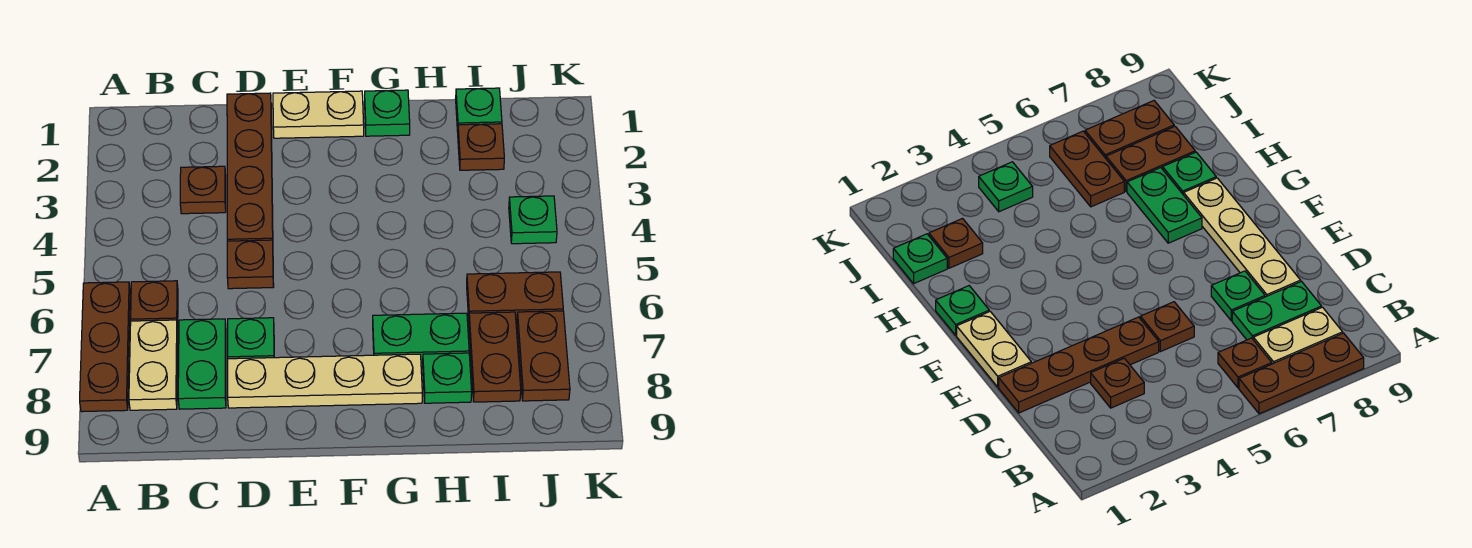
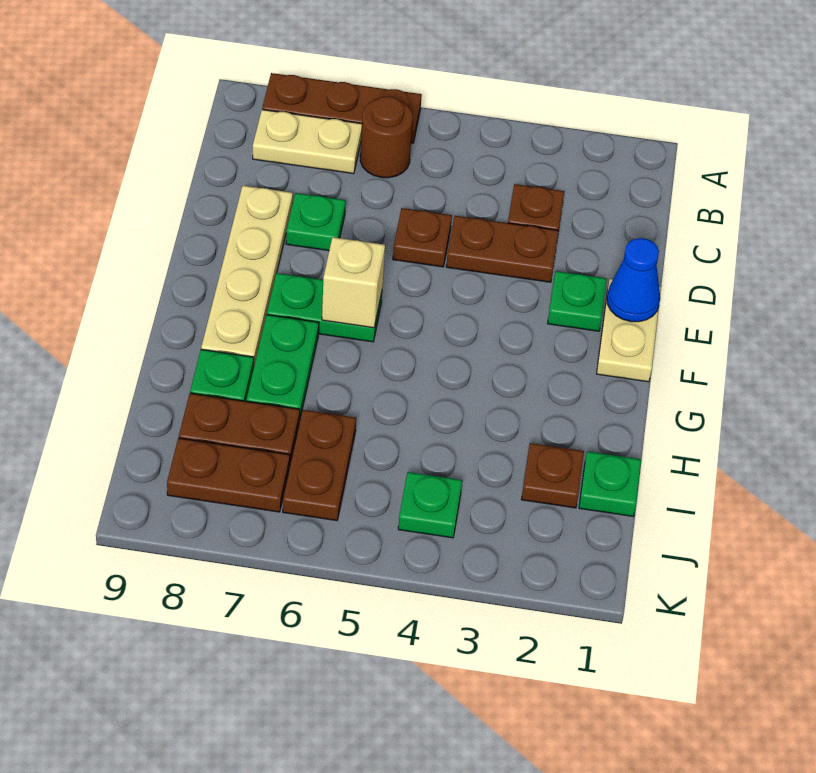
brown plate B6 level 1 -> brown round brick B6 level 1
green plate C7:C8 level 1 -> green plate F6:F7 level 1
brown plate D1:D4 level 1 -> brown plate D3:D4 level 1
none -> blue cone E1 level 2
none -> tan brick F6 level 2
green plate G1 level 1 -> green plate E2 level 1

